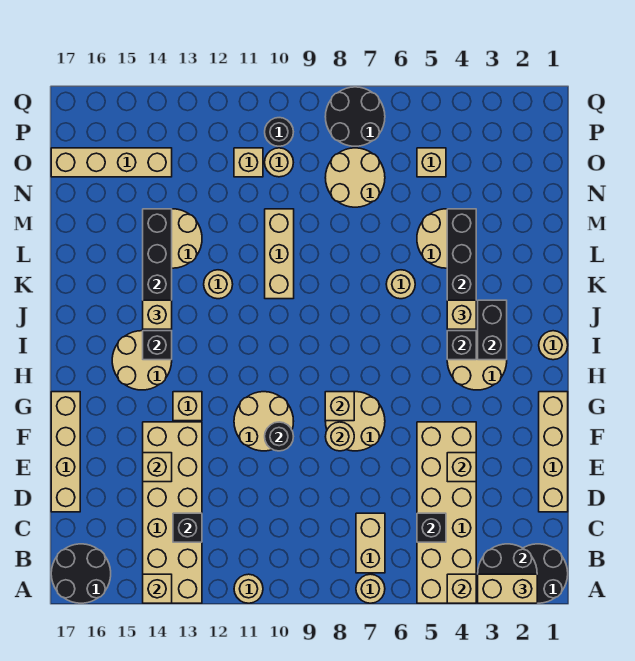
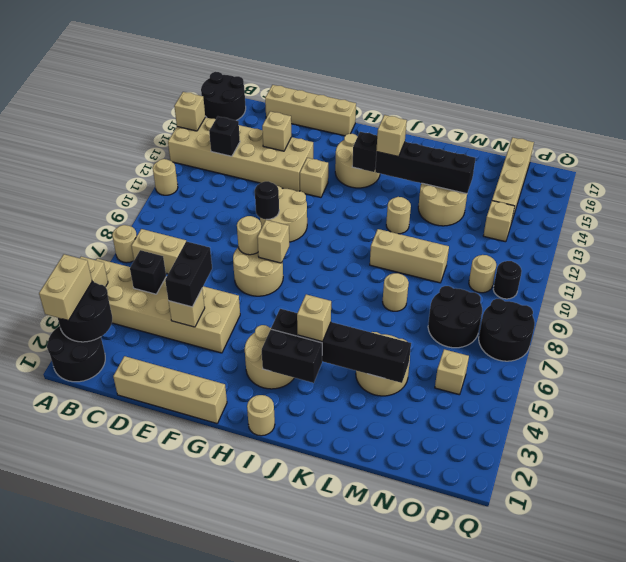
none -> black brick E4:E5 level 3
tan round brick K6 level 1 -> tan round brick L8 level 1
tan round brick N7:O8 level 1 -> black round brick N7:O8 level 1
tan brick O11 level 1 -> tan brick O13 level 1

